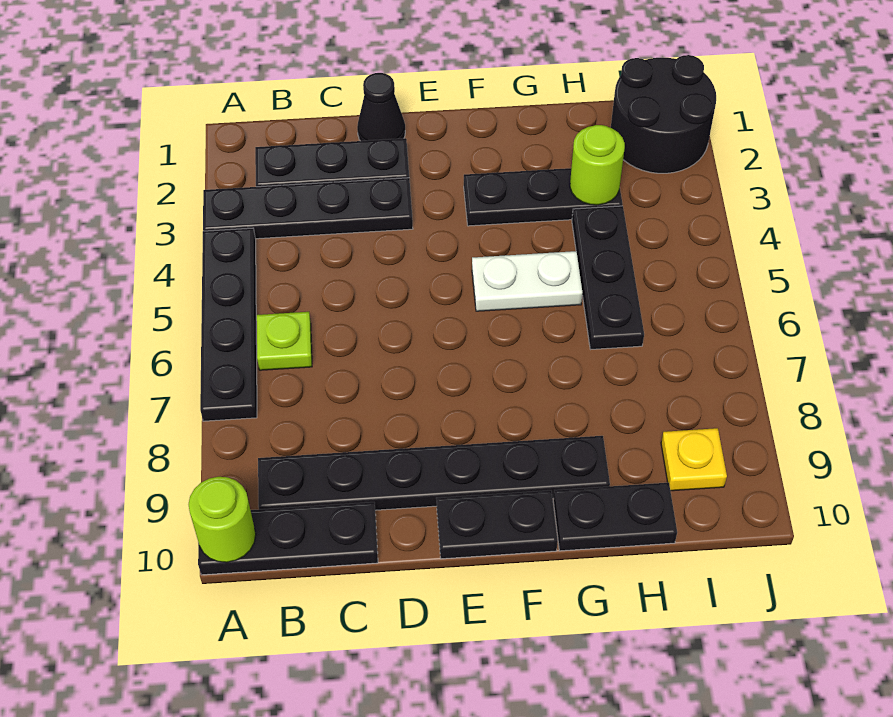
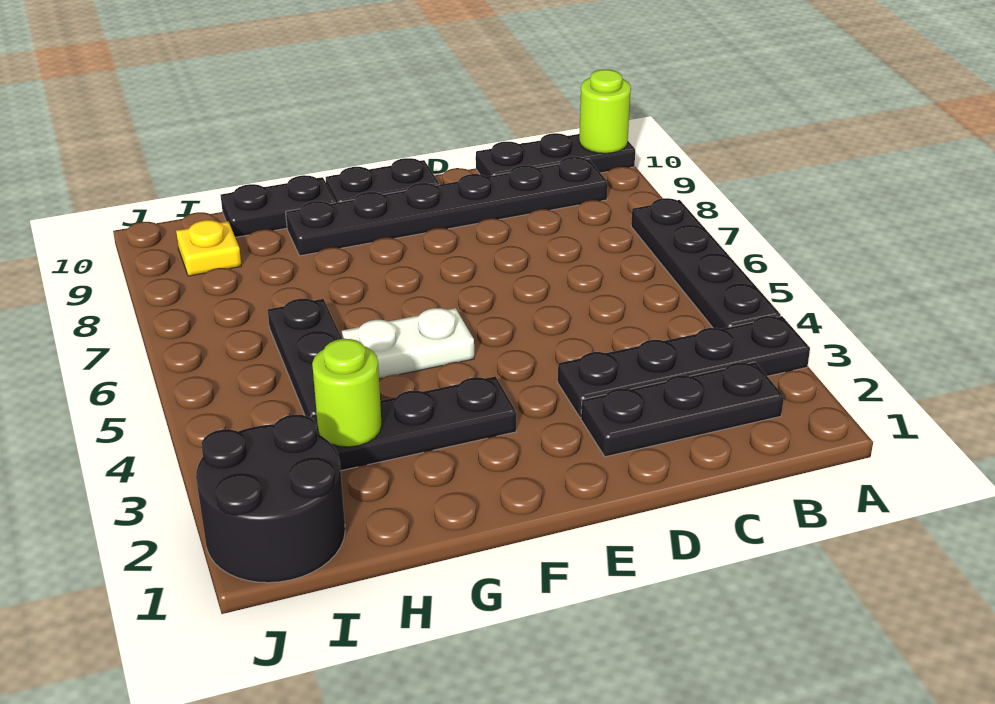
lime plate B6 level 1 -> none
black cone D1 level 1 -> none

